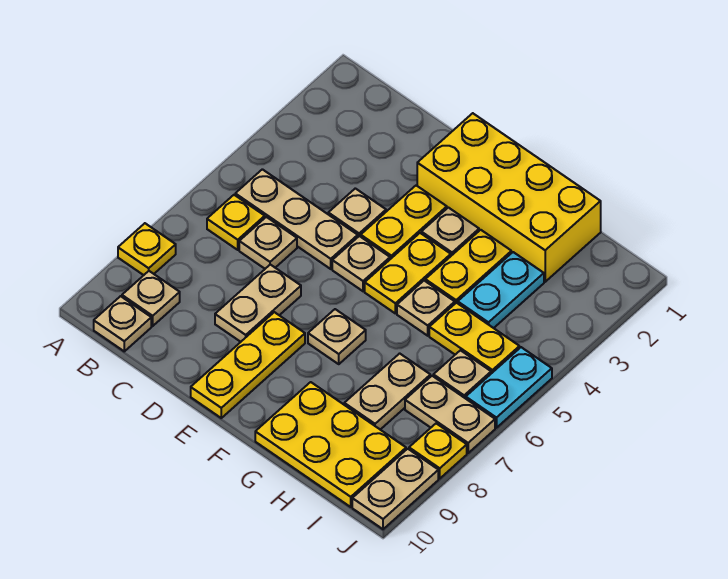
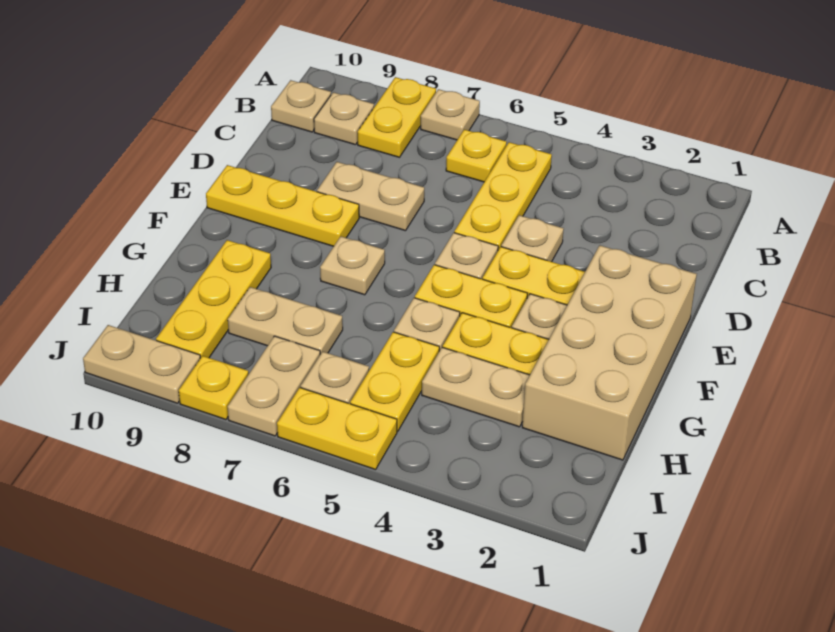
yellow plate A8 level 1 -> yellow plate A8:B8 level 1
tan plate B5:D5 level 1 -> yellow plate B5:D5 level 1
tan plate C6 level 1 -> tan plate A7 level 1
yellow brick E1:H2 level 1 -> tan brick E1:H2 level 1
yellow plate G9:I10 level 1 -> yellow plate G9:I9 level 1
cyan plate H3:H4 level 1 -> tan plate H3:H4 level 1
cyan plate J5:J6 level 1 -> yellow plate J5:J6 level 1

